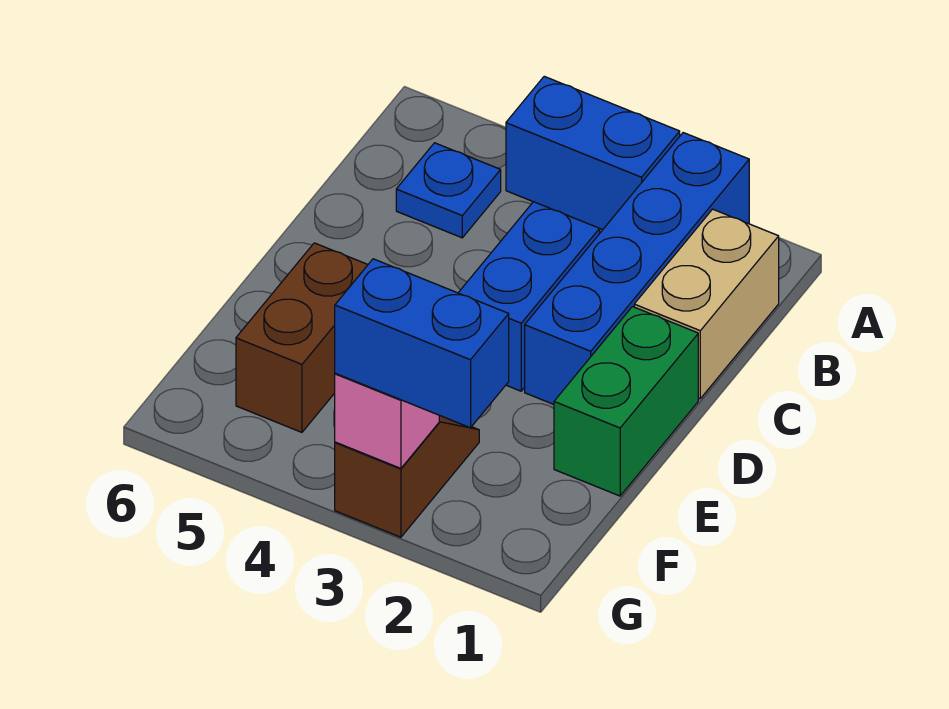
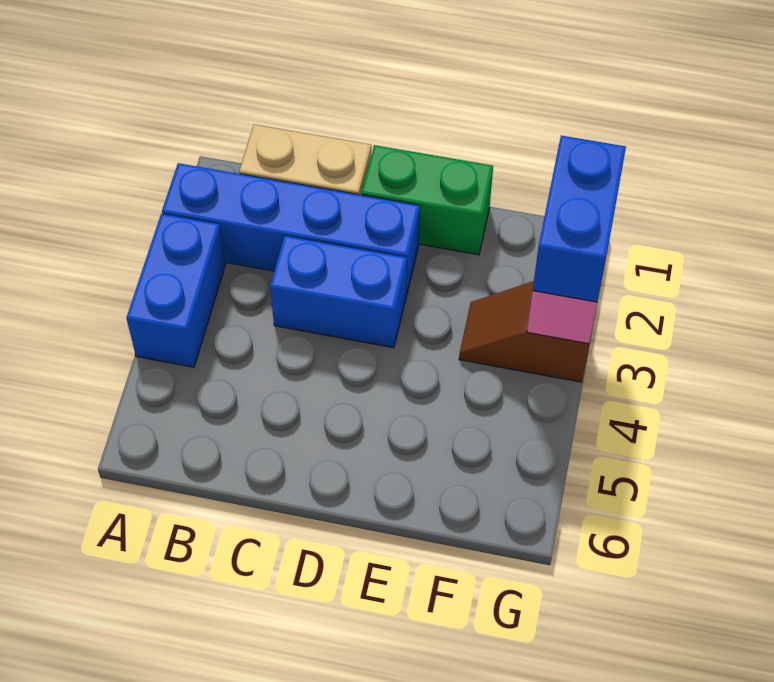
blue plate B5 level 1 -> none
brown brick E5:F5 level 1 -> none

